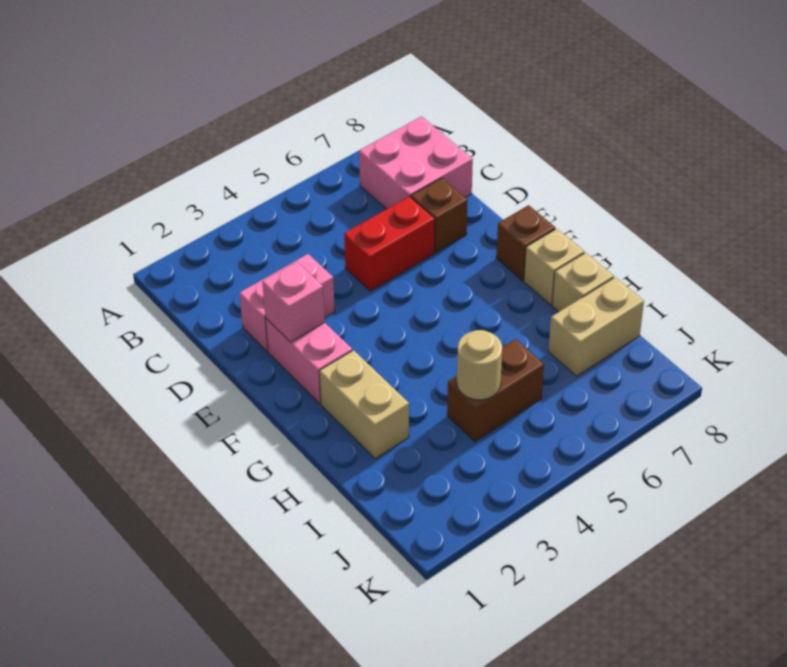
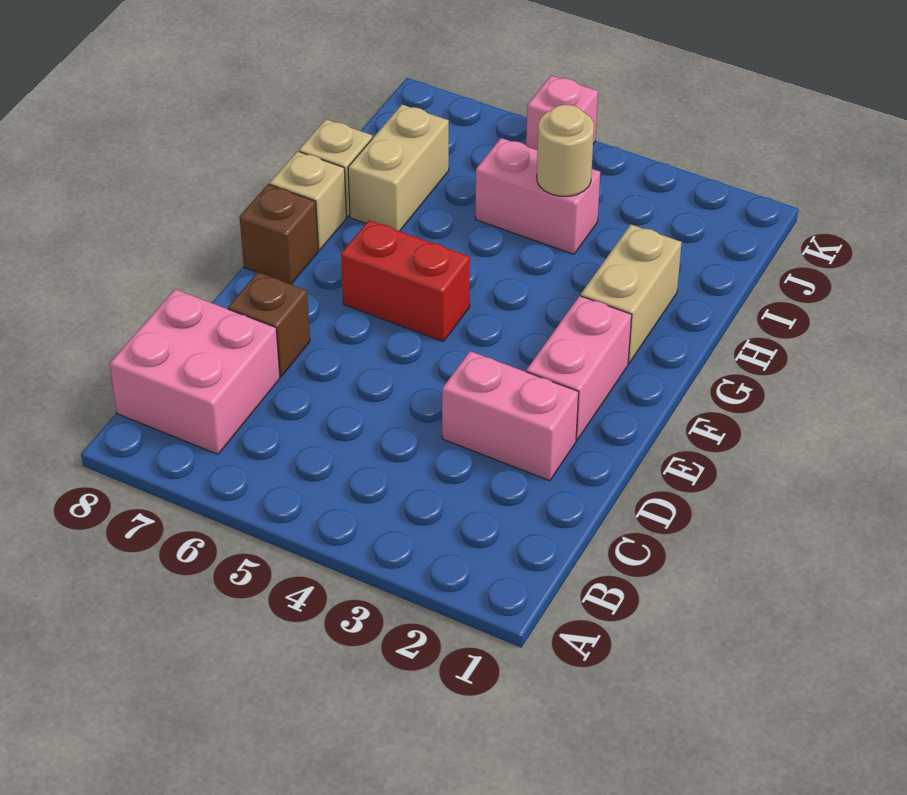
red brick D5:D6 level 1 -> red brick F5:F6 level 1
pink brick E2 level 2 -> pink brick K5 level 1
brown brick I4:I5 level 1 -> pink brick I4:I5 level 1
tan brick I7:I8 level 1 -> tan brick H7:I7 level 1

